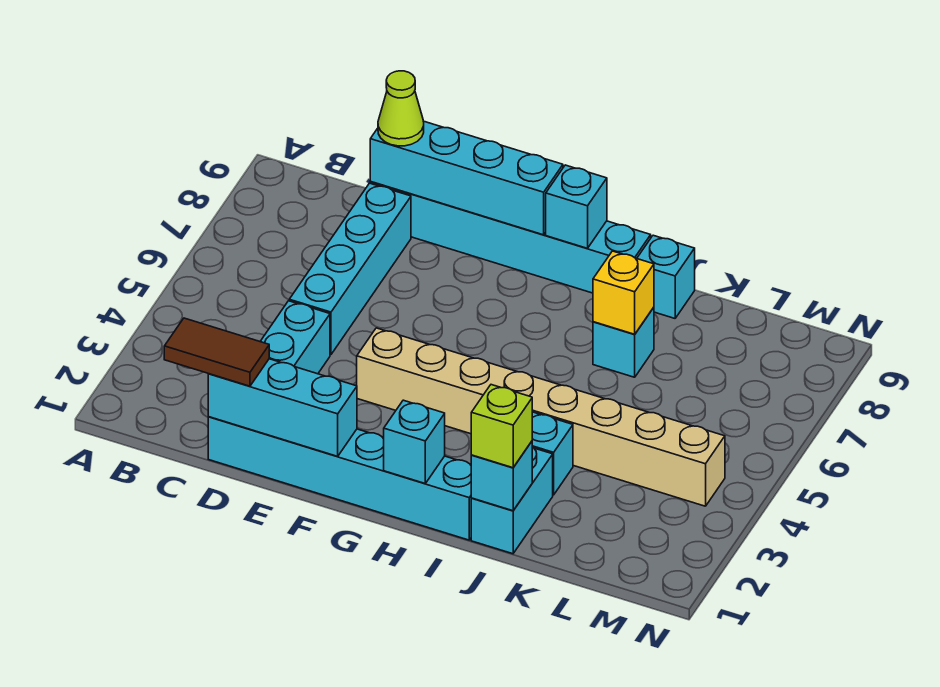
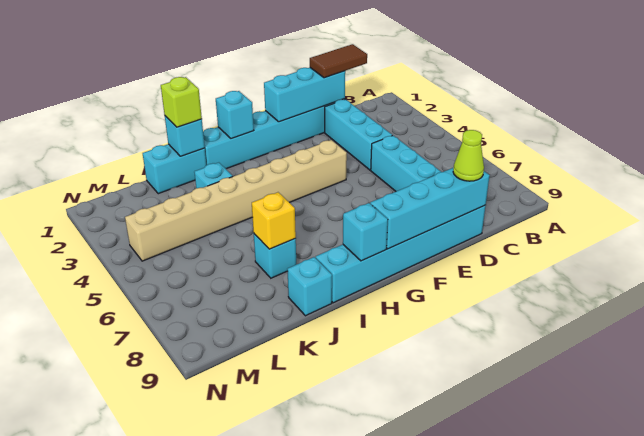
cyan brick J1:J2 level 1 -> cyan brick J1:K1 level 1

